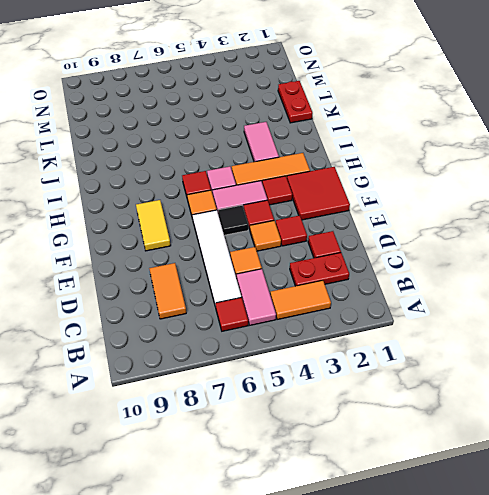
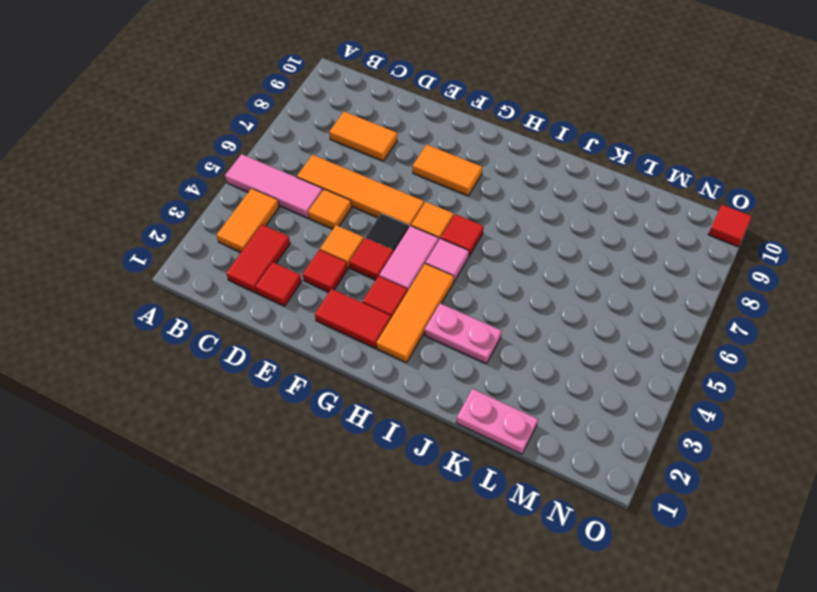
pink tile B5:C5 level 1 -> pink tile A5:C5 level 1
red tile B6 level 1 -> red tile O10 level 1
red plate C2:C3 level 1 -> red tile C2:C3 level 1
white tile C6:F6 level 1 -> orange tile C6:F6 level 1
red tile F1:G2 level 1 -> red tile F2:G2 level 1
yellow tile F8:G8 level 1 -> orange tile F8:G8 level 1
pink tile I3:J3 level 1 -> pink plate I3:J3 level 1
red plate K1:L1 level 1 -> pink plate K1:L1 level 1

